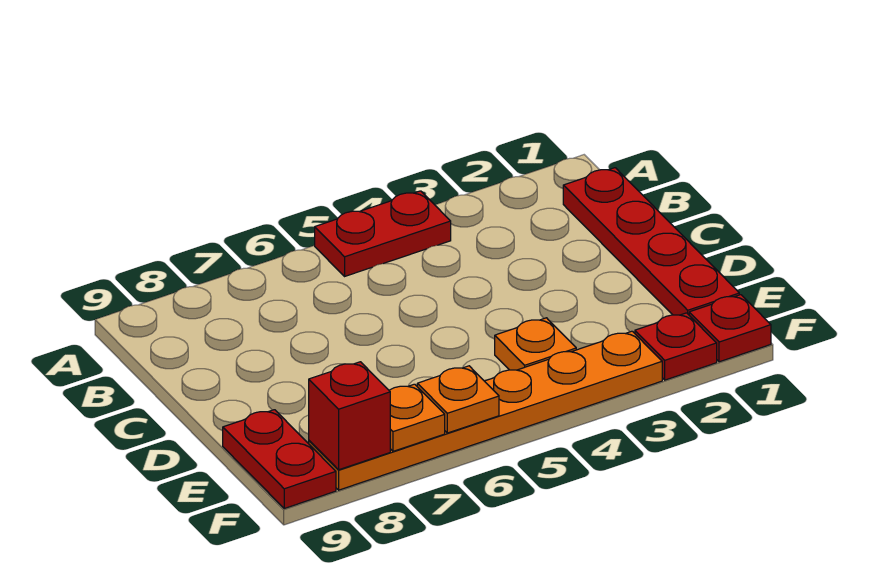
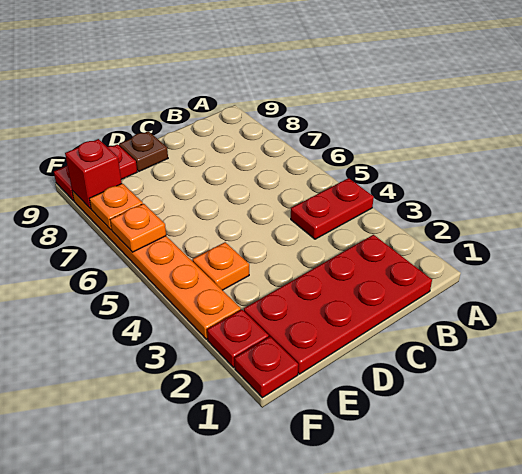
red plate A4:A5 level 1 -> red plate A4:B4 level 1
red plate B1:E1 level 1 -> red plate B1:E2 level 1
none -> brown plate D9 level 1

